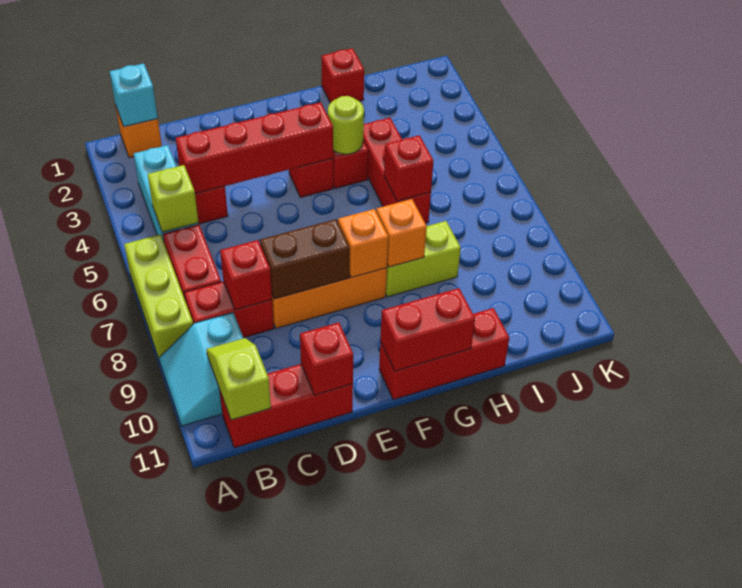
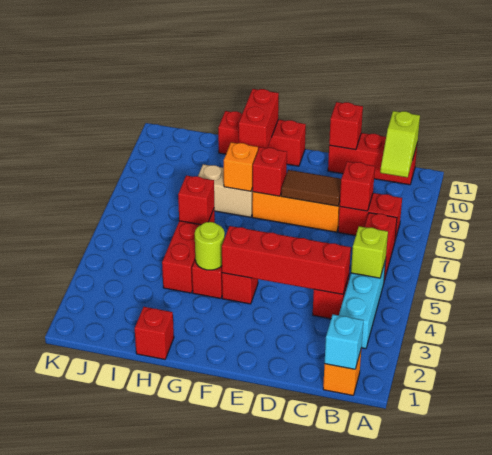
lime brick A6:A8 level 1 -> none
cyan slope A9:B10 level 1 top B -> none
brown brick D8:E8 level 2 -> brown tile D8:E8 level 2
orange brick F8 level 2 -> red brick F8 level 2
red brick F11:G11 level 2 -> red brick G10:G11 level 2
lime brick G8:H8 level 1 -> tan brick G8:H8 level 1

